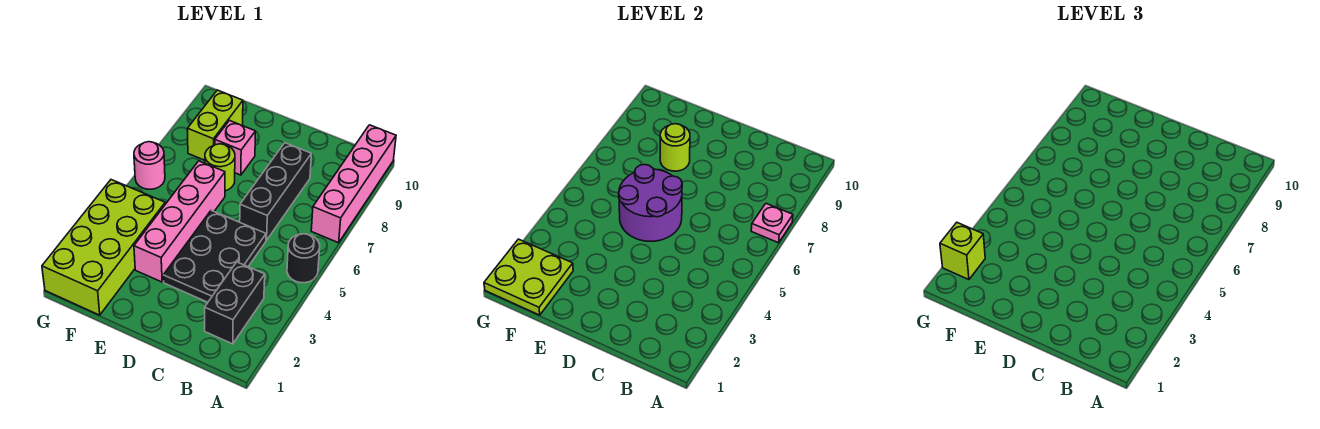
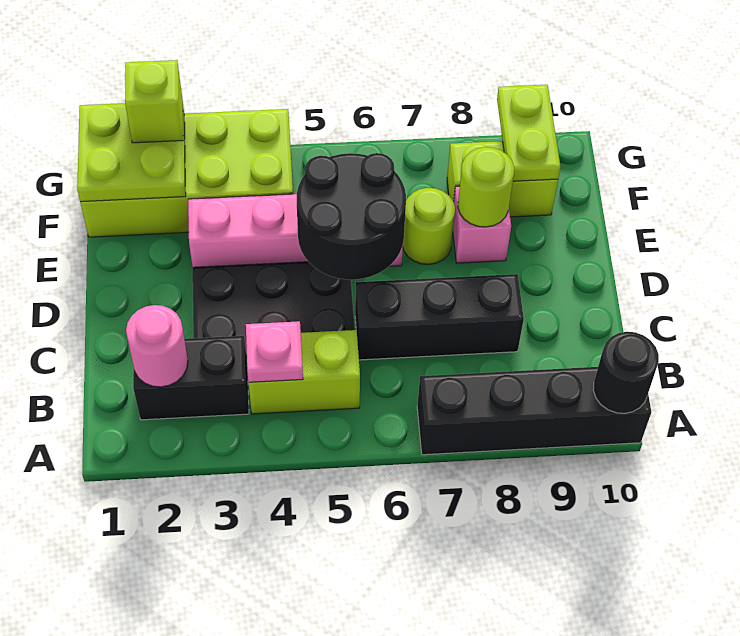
black round brick A5 level 1 -> black round brick A10 level 2
pink brick A7:A10 level 1 -> black brick A7:A10 level 1
pink plate A7 level 2 -> pink plate B4 level 2
none -> lime brick B4:B5 level 1
purple round brick D5:E6 level 2 -> black round brick D5:E6 level 2
none -> lime plate F9:G9 level 2
pink round brick G6 level 1 -> pink round brick B2 level 2

